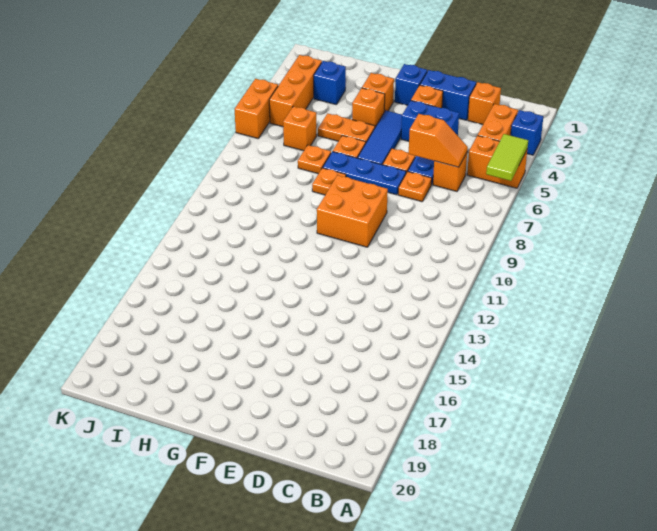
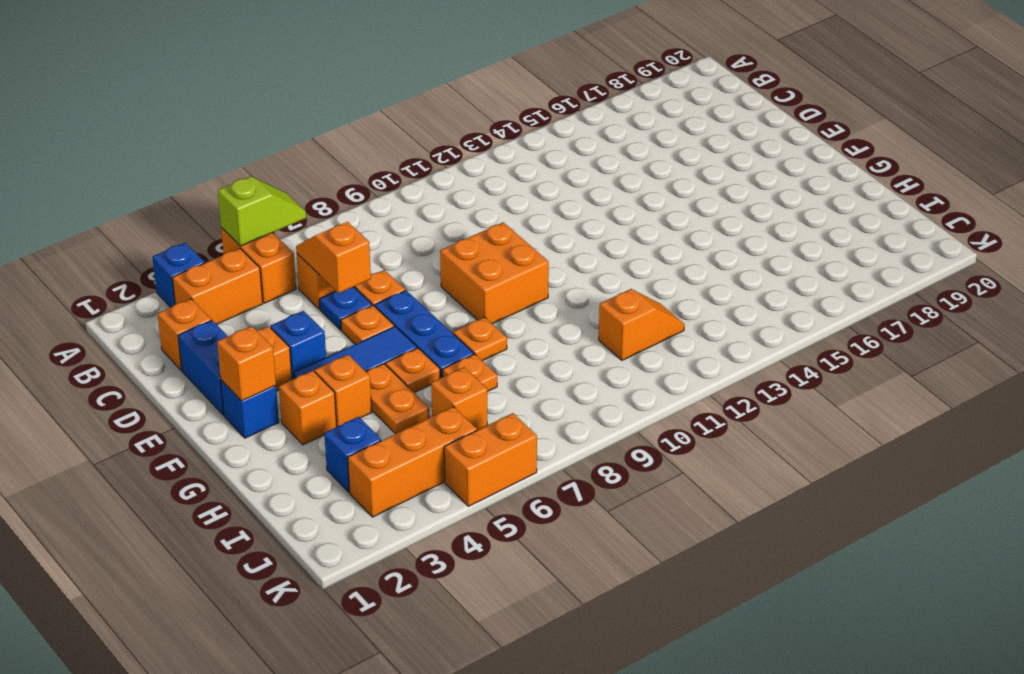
lime tile A5:A6 level 2 -> lime slope A5:A6 level 2 top 5
blue brick D4:E4 level 1 -> blue brick E4 level 1
none -> orange brick F2 level 2
none -> orange slope I11:I12 level 1 top 11

